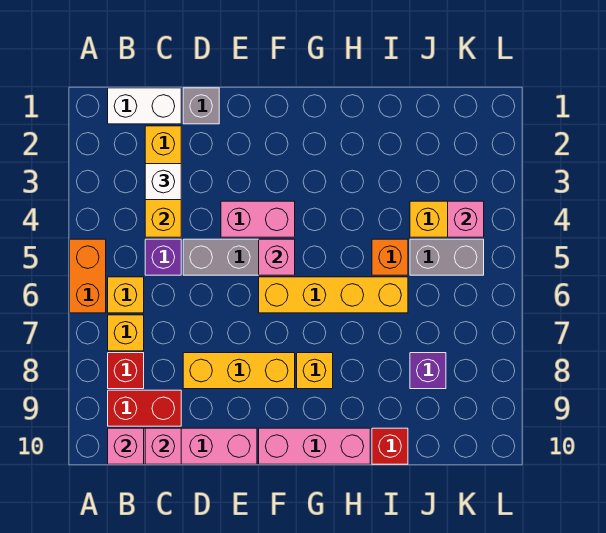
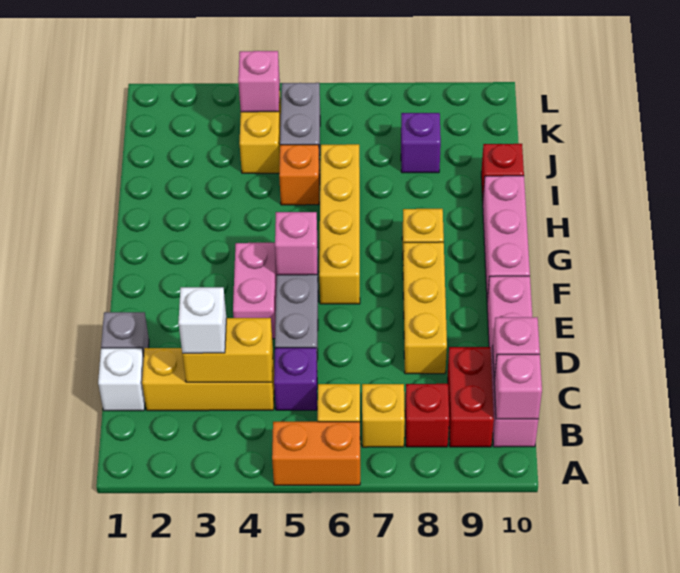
white brick B1:C1 level 1 -> white brick C1 level 1

